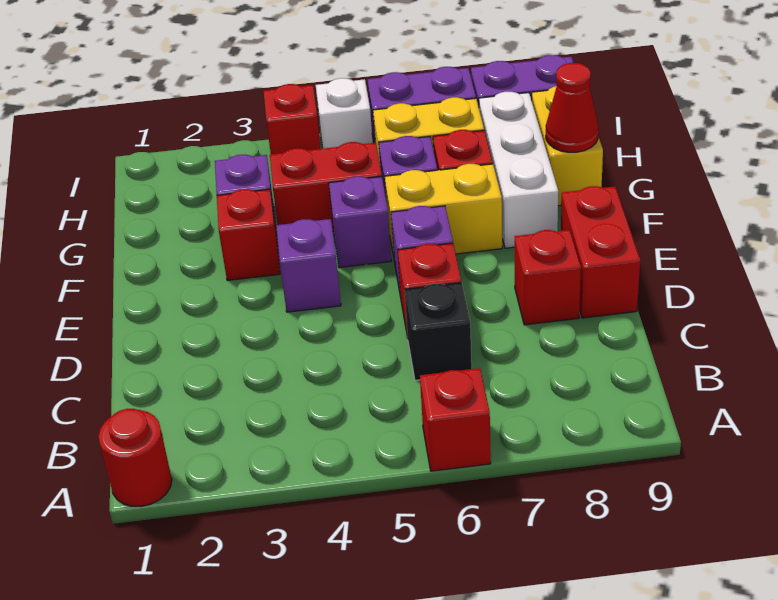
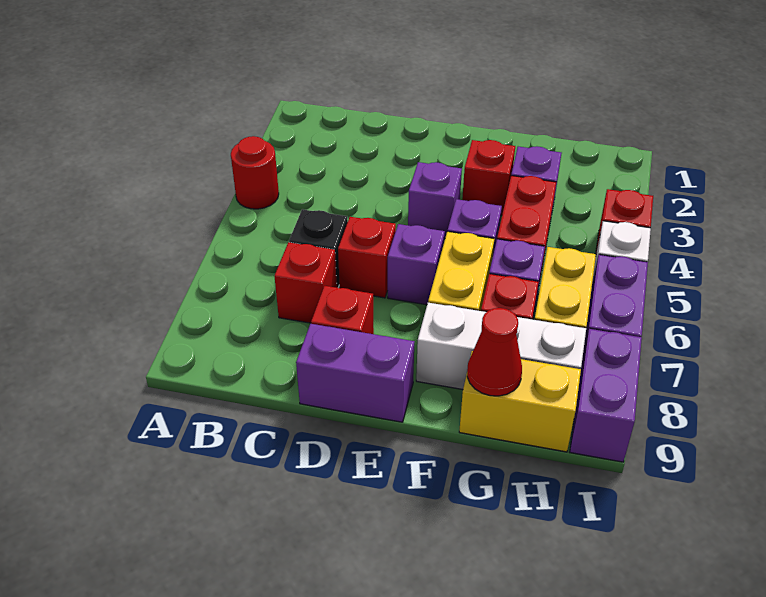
red round brick A1 level 1 -> red round brick A4 level 1
red brick A6 level 1 -> red brick C7 level 1
red brick D9:E9 level 1 -> purple brick D9:E9 level 1

